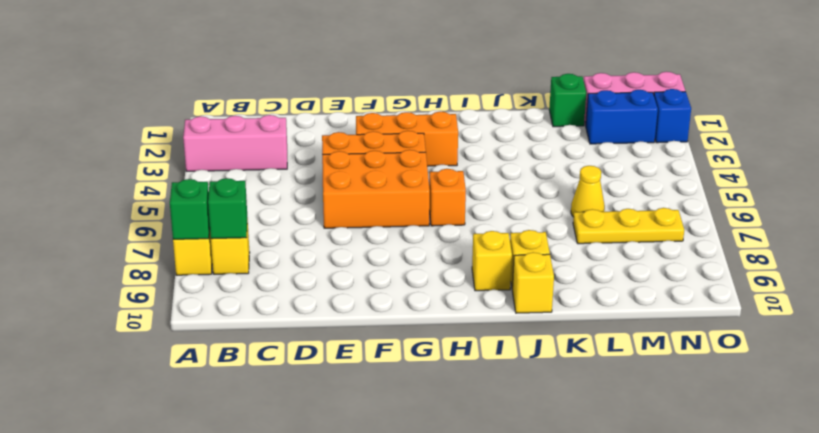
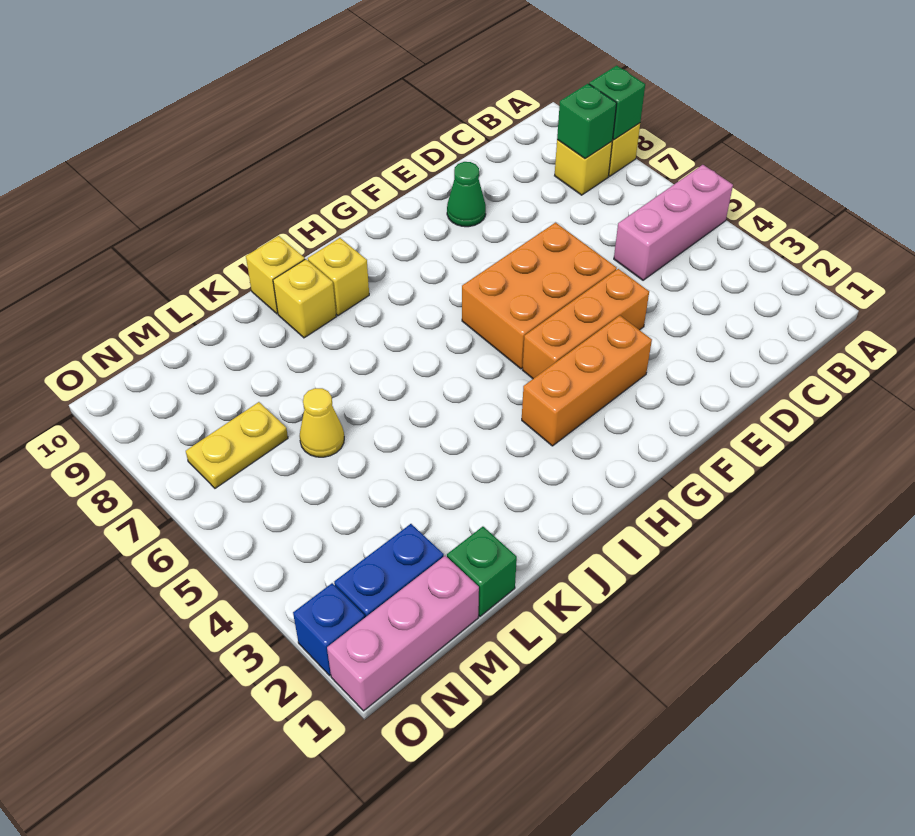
pink brick A3:C3 level 1 -> pink brick A5:C5 level 1
none -> green cone E9 level 1
orange brick H6 level 1 -> none
yellow plate L7:N7 level 1 -> yellow plate M7:N7 level 1

